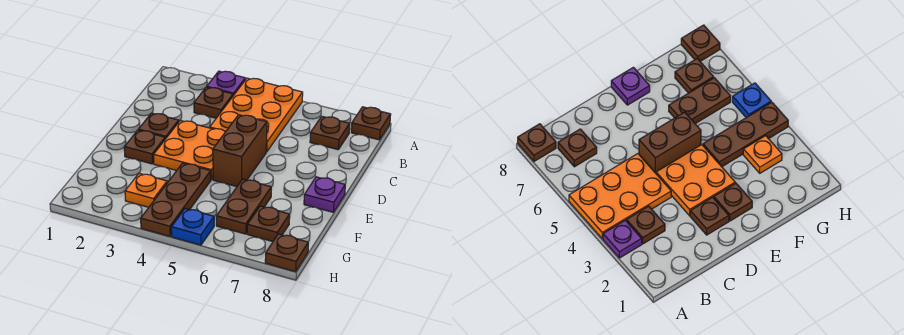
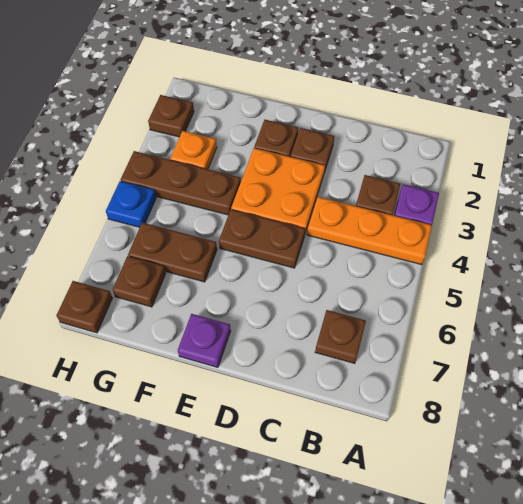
orange plate A4:C5 level 1 -> orange plate A4:C4 level 1
brown plate A8 level 1 -> brown plate H2 level 1
brown brick D5:E5 level 1 -> brown plate D5:E5 level 1

